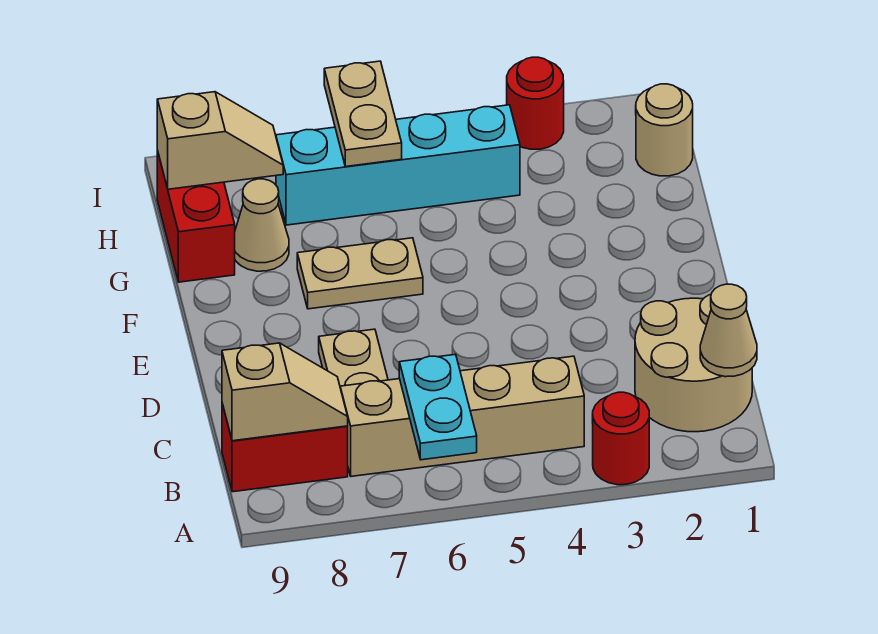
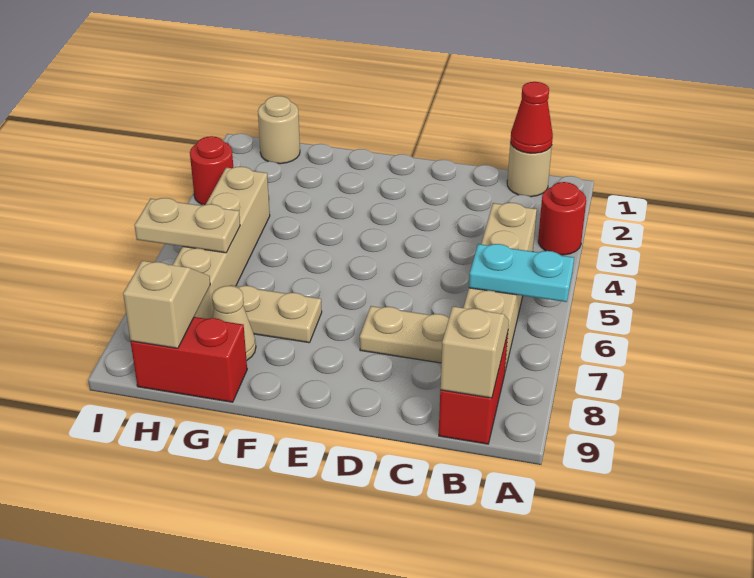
tan round brick B1:C2 level 1 -> tan round brick B1 level 1
tan cone B1 level 2 -> red cone B1 level 2
tan plate F6:F7 level 1 -> tan plate F7:G7 level 1
cyan brick H4:H7 level 1 -> tan brick H4:H7 level 1

